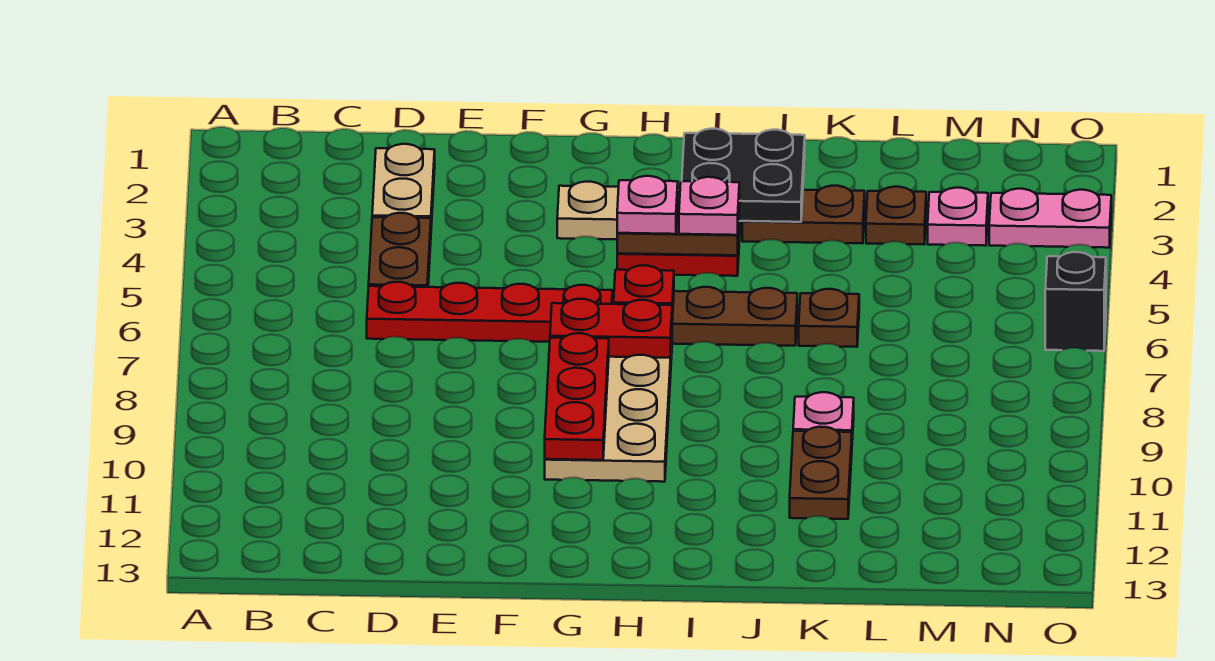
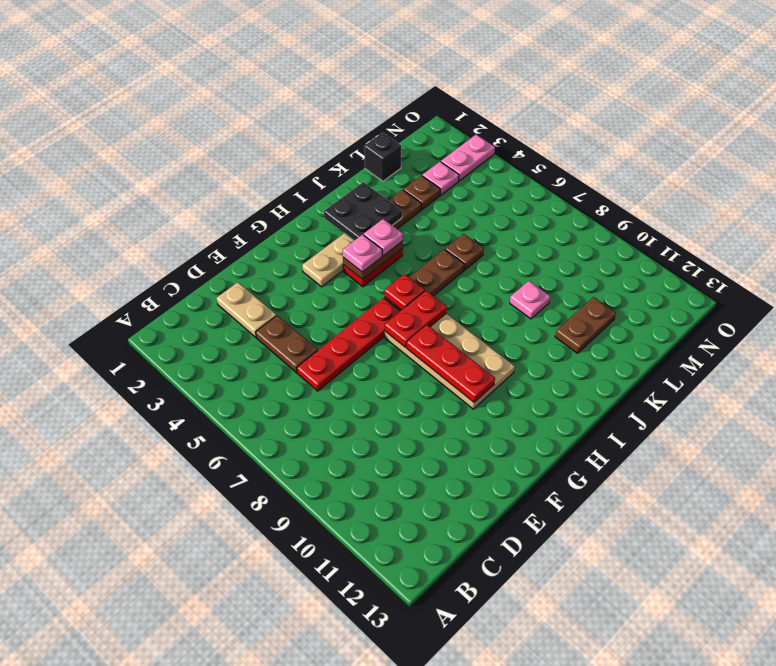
brown plate K10:K11 level 1 -> brown plate K11:L11 level 1
black brick O6 level 1 -> black brick L1 level 1

